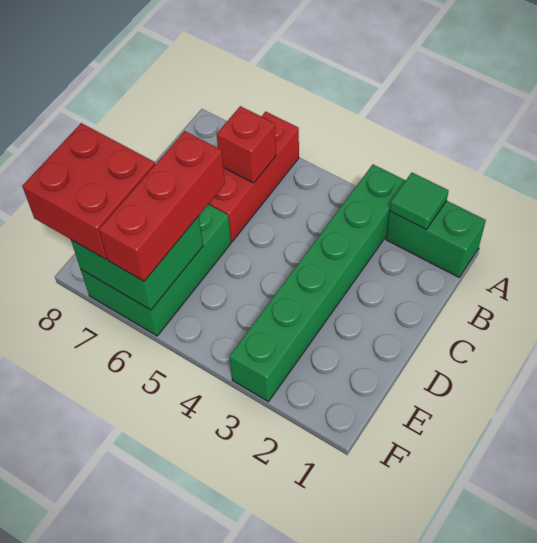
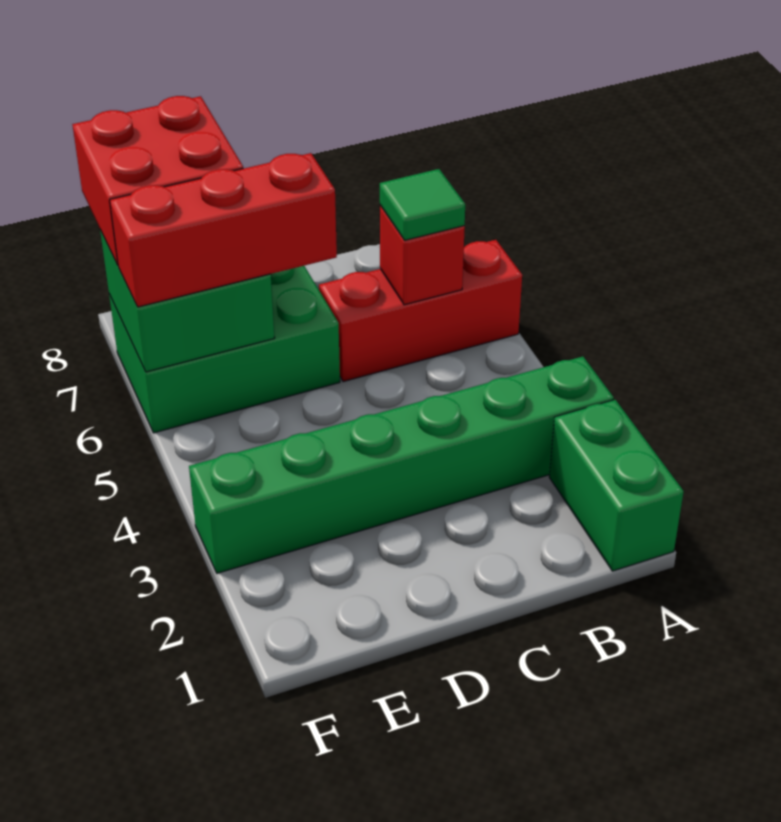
green tile A2 level 2 -> green tile B6 level 3

